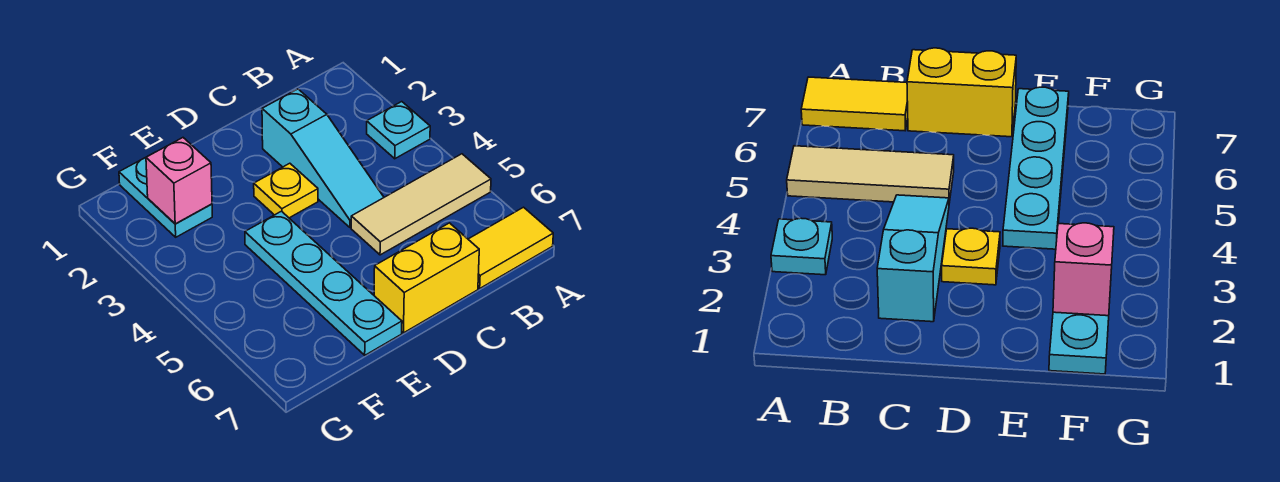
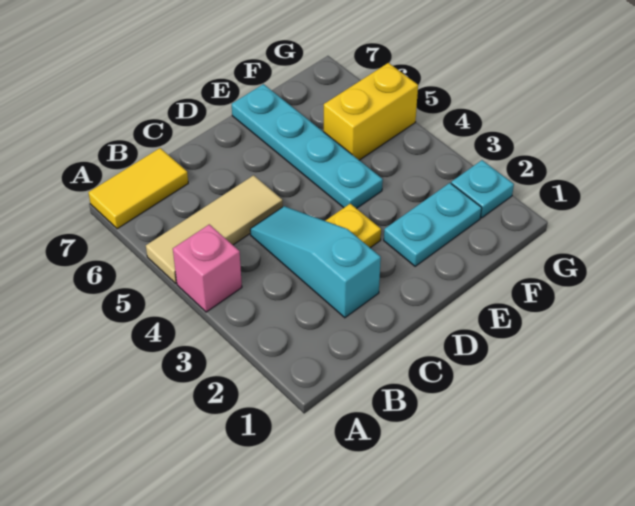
cyan plate A3 level 1 -> cyan plate G2 level 1
yellow brick C7:D7 level 1 -> yellow brick F5:G5 level 1
cyan plate F1:F2 level 1 -> cyan plate E2:F2 level 1
pink brick F2 level 2 -> pink brick A4 level 1

